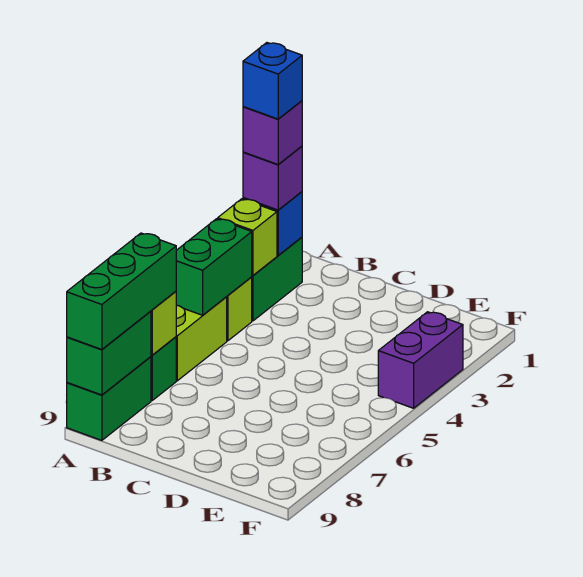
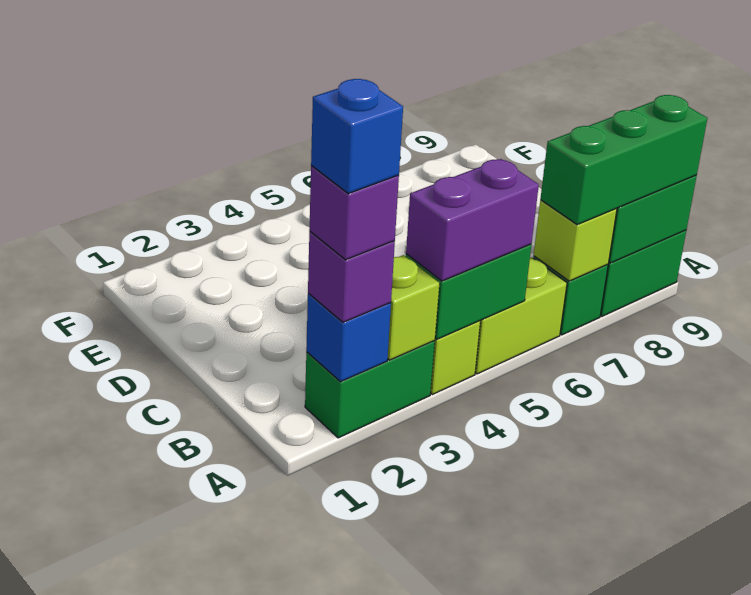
purple brick F3:F4 level 1 -> purple brick A4:A5 level 3

